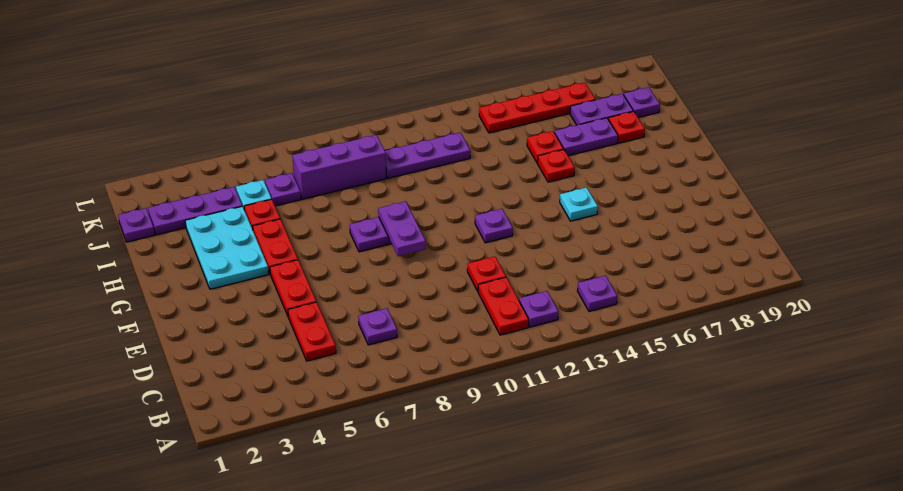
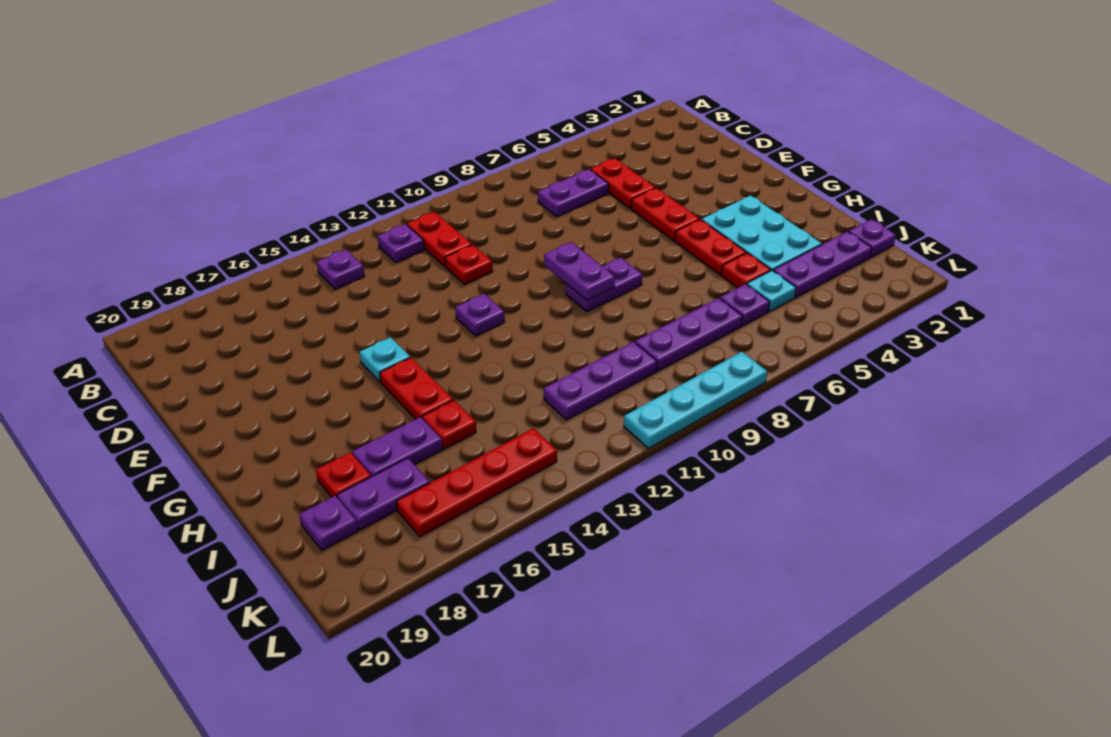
purple plate C7 level 1 -> purple plate C6:C7 level 1
red plate H15 level 1 -> red plate G15:H15 level 1
purple brick J7:J9 level 1 -> purple plate J7:J9 level 1
none -> cyan plate L8:L11 level 1

